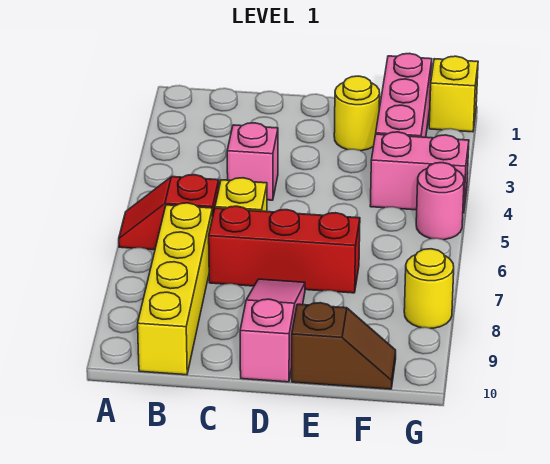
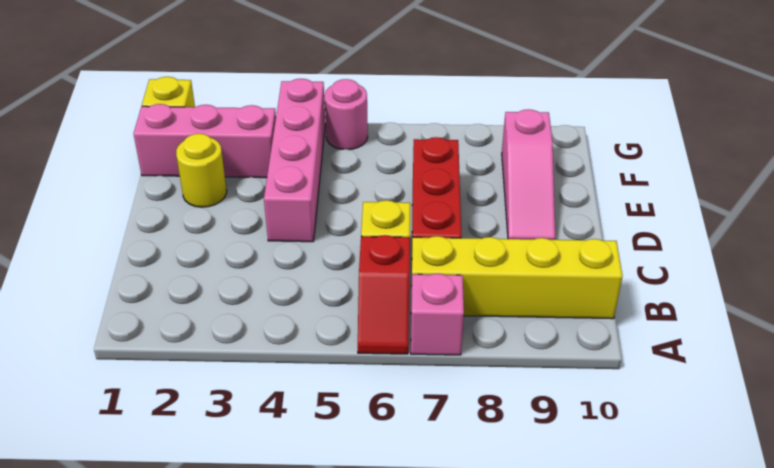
pink brick C4 level 1 -> pink brick A7 level 1
pink slope D8:D10 level 1 top 10 -> pink slope D9:F9 level 1 top F
brown slope E10:F10 level 1 top E -> none
pink brick F4:G4 level 1 -> pink brick D4:G4 level 1
yellow round brick G8 level 1 -> none

